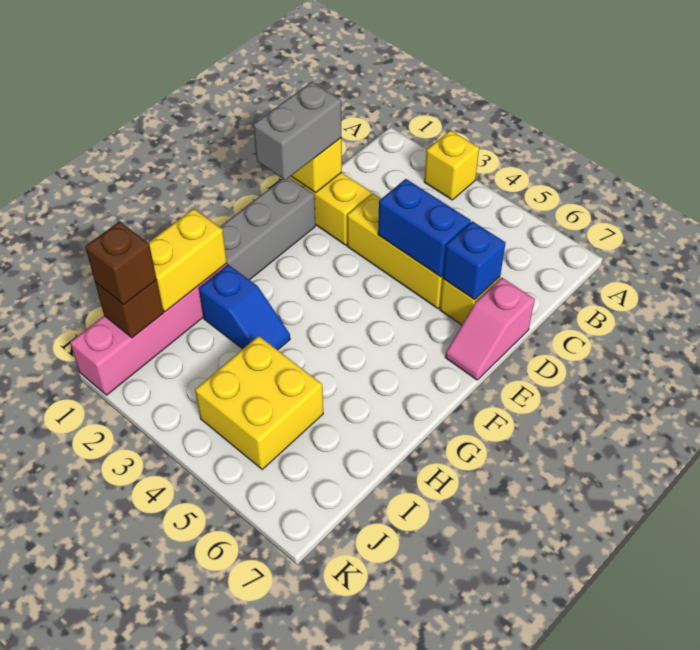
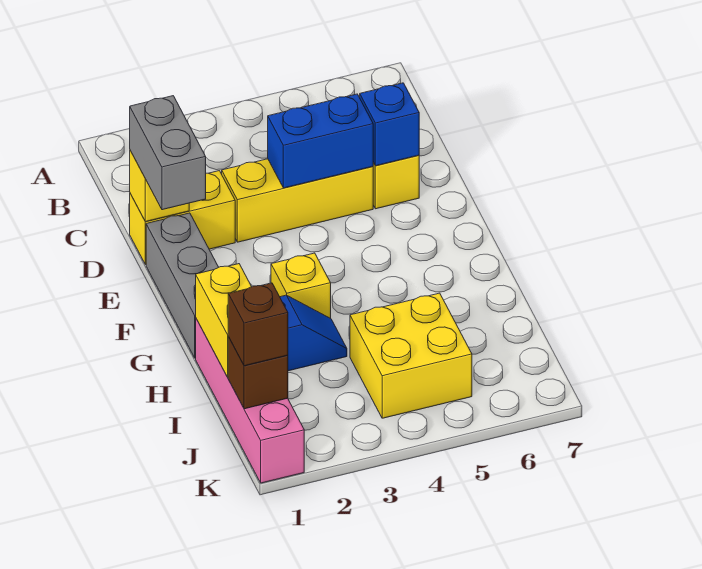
yellow brick A3 level 1 -> yellow brick G3 level 1
pink slope D7:E7 level 1 top D -> none

